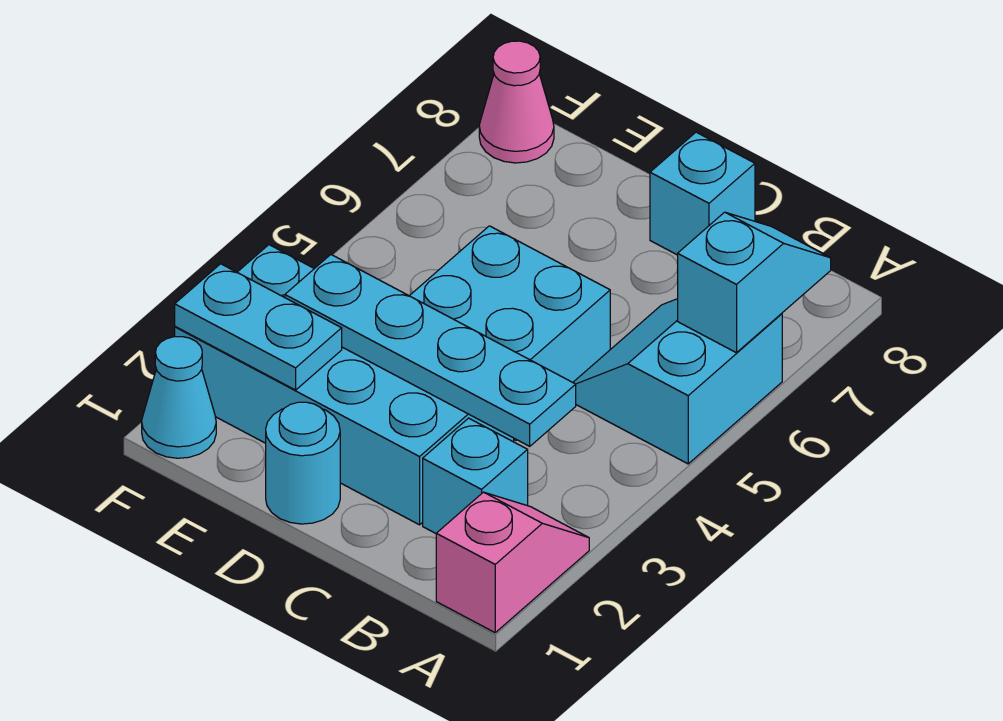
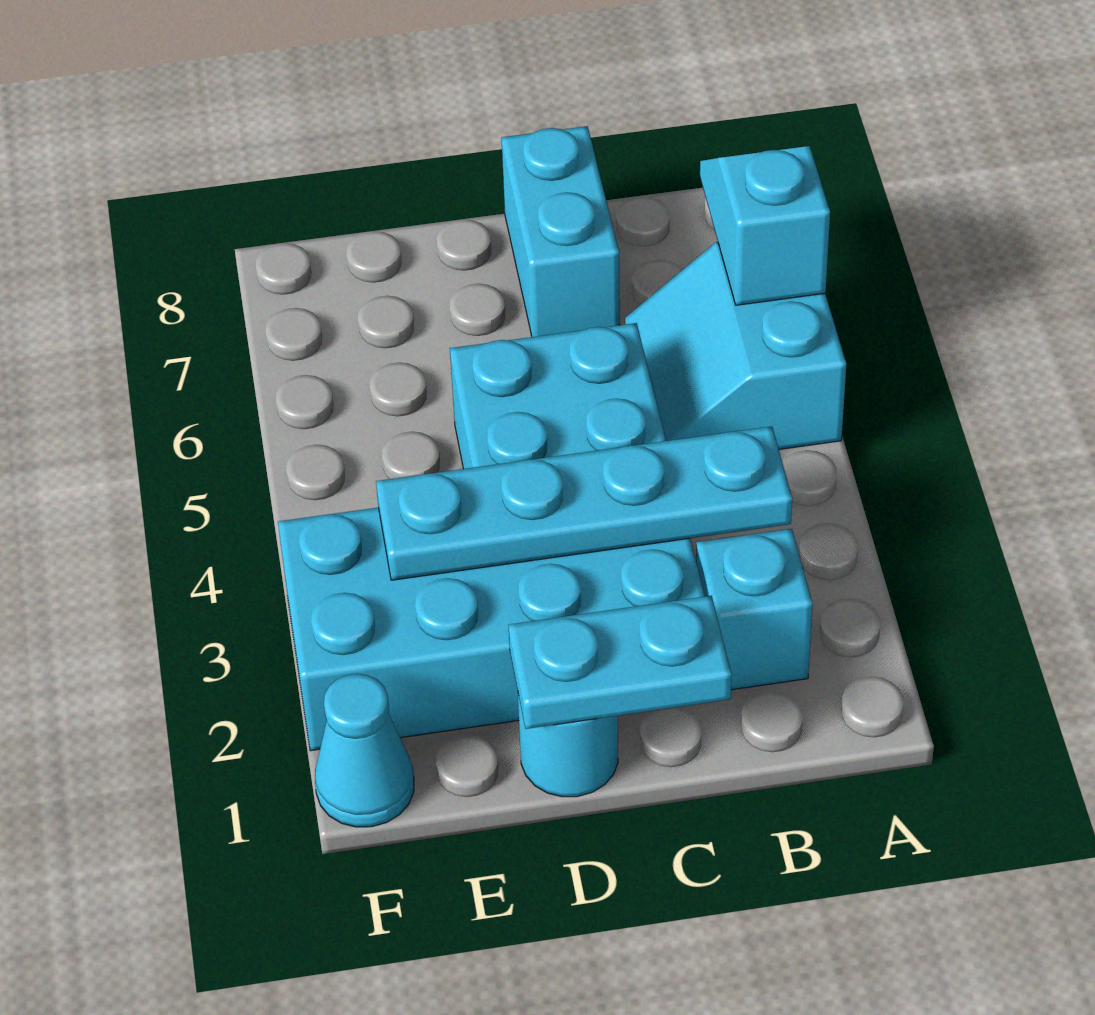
pink slope A1:A2 level 1 top 1 -> none
cyan brick C8 level 1 -> cyan brick C7:C8 level 1
cyan plate E2:F2 level 2 -> cyan plate C1:D1 level 2
pink cone F8 level 1 -> none

